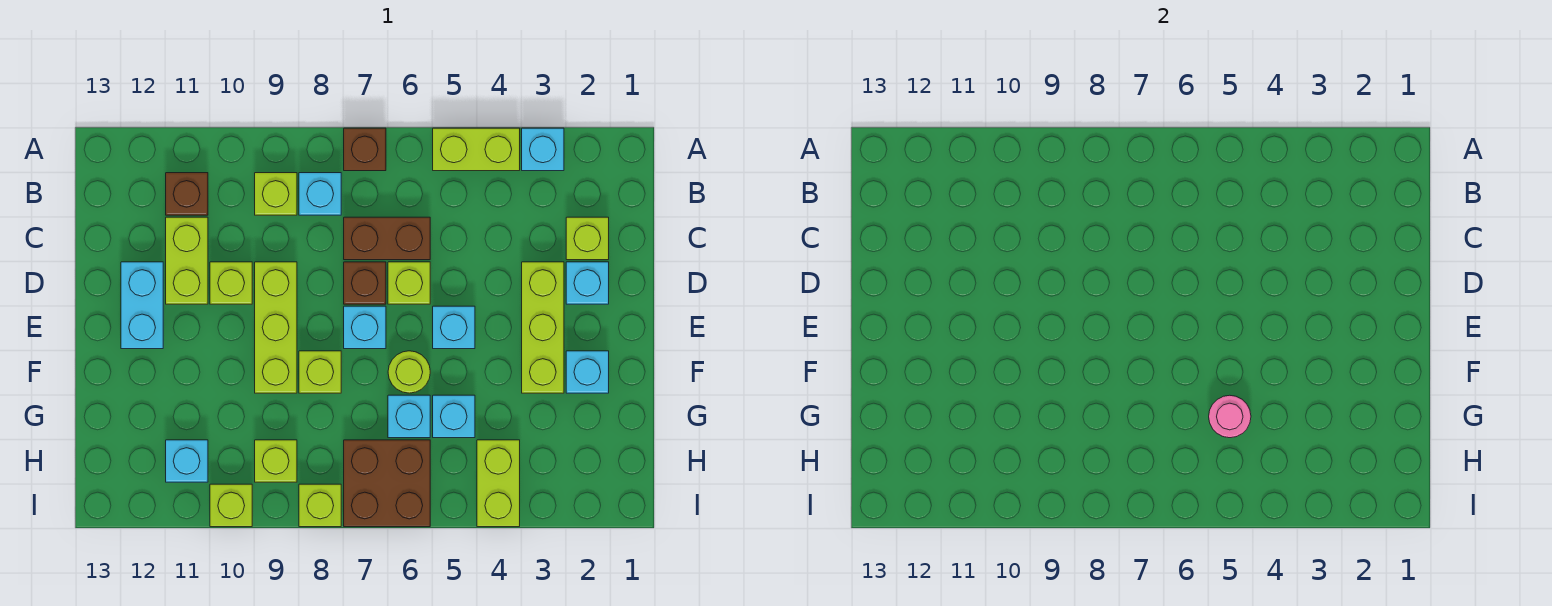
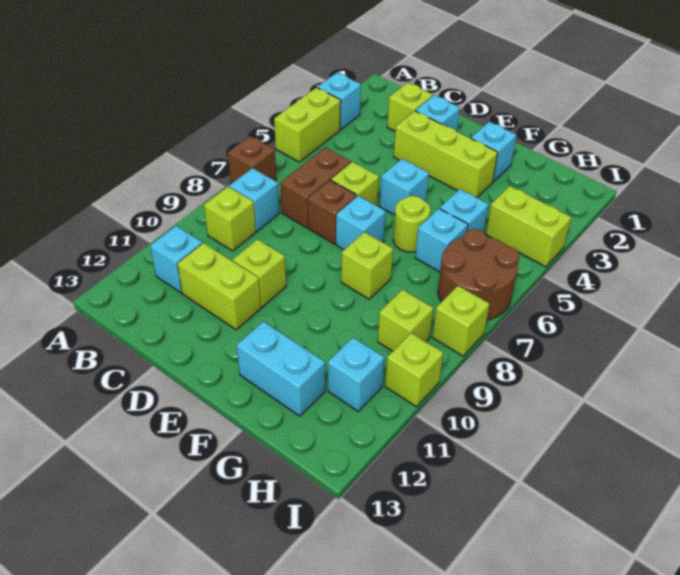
brown brick B11 level 1 -> cyan brick B11 level 1
lime brick D9:F9 level 1 -> none
cyan brick D12:E12 level 1 -> cyan brick F12:G12 level 1
pink round brick G5 level 2 -> none
brown brick H6:I7 level 1 -> brown round brick H6:I7 level 1

